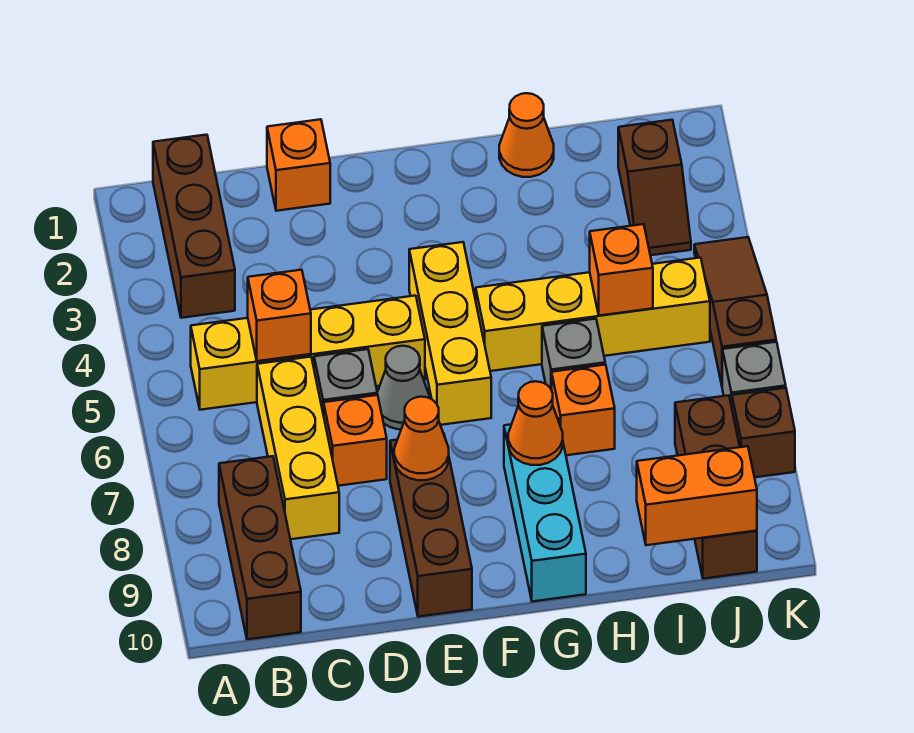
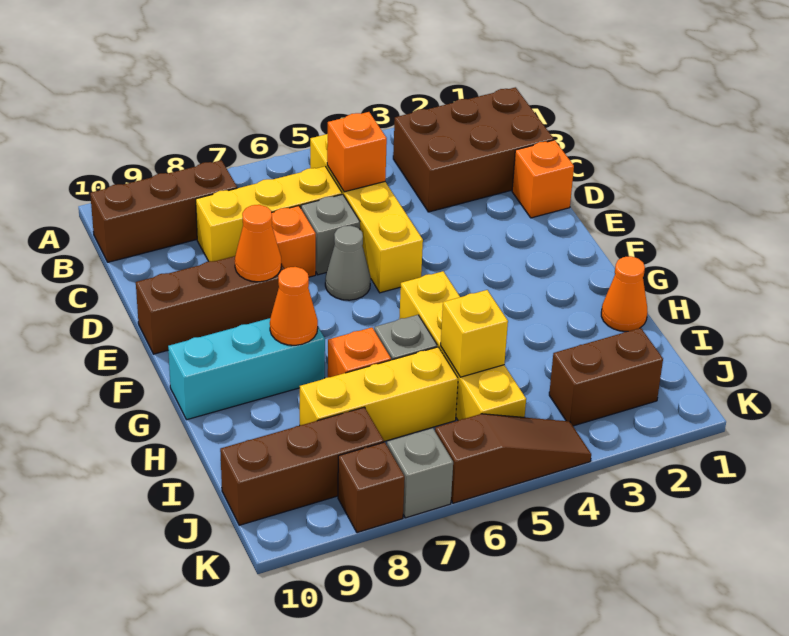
brown brick B1:B3 level 1 -> brown brick B1:C3 level 1
yellow brick F4:F6 level 1 -> yellow brick I6:I8 level 1
orange brick I5 level 2 -> yellow brick I5 level 2
orange brick I10:J10 level 2 -> none
brown slope J2:J3 level 1 top 2 -> brown brick J2:J3 level 1

